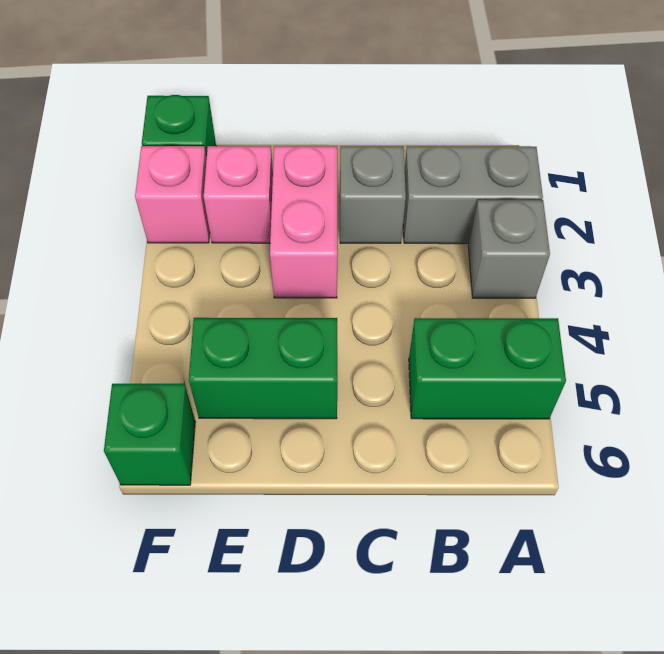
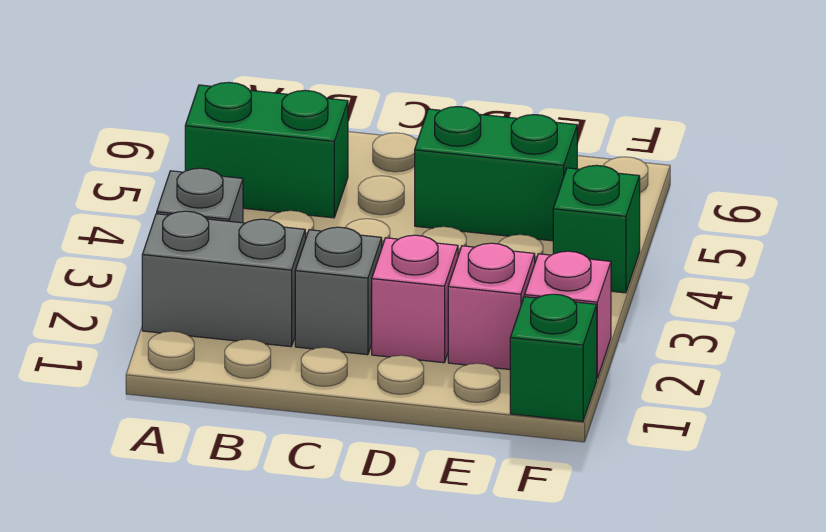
pink brick D2:D3 level 1 -> pink brick D2 level 1
green brick F6 level 1 -> green brick F4 level 1

